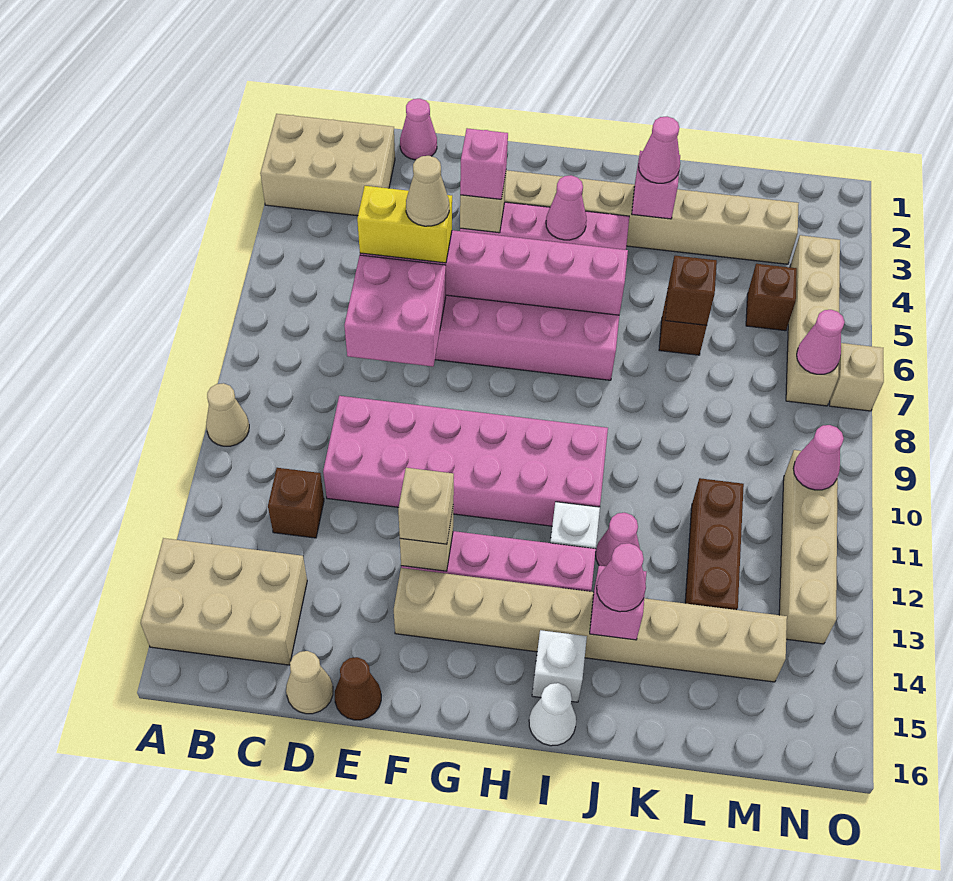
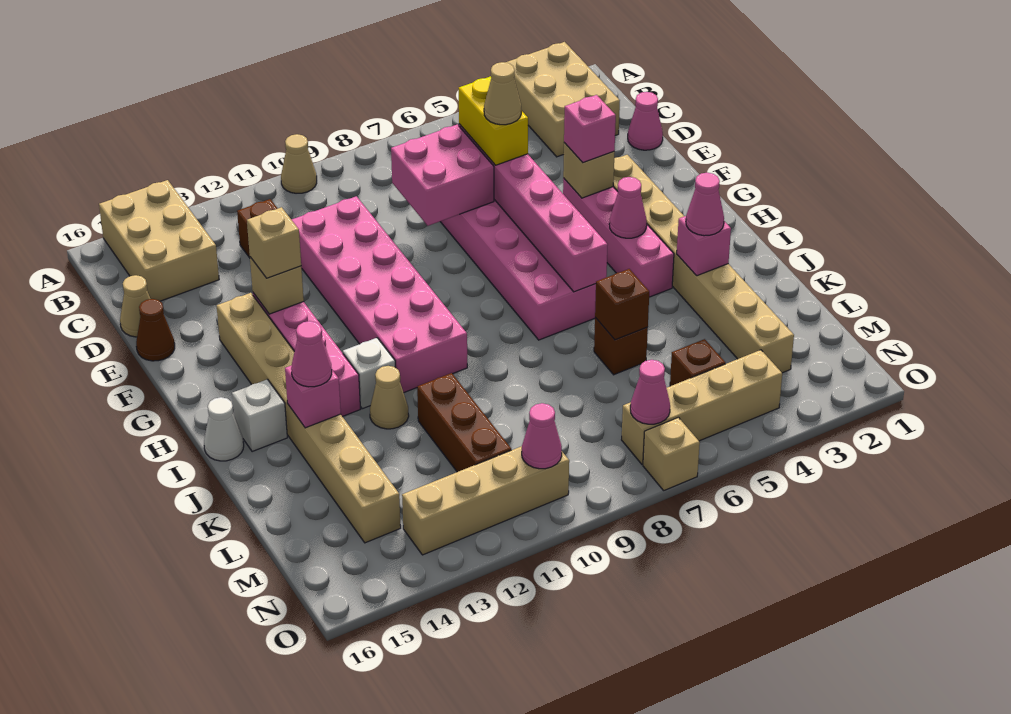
pink cone J12 level 1 -> tan cone J12 level 1
brown brick L11:L13 level 1 -> brown brick K11:M11 level 1

